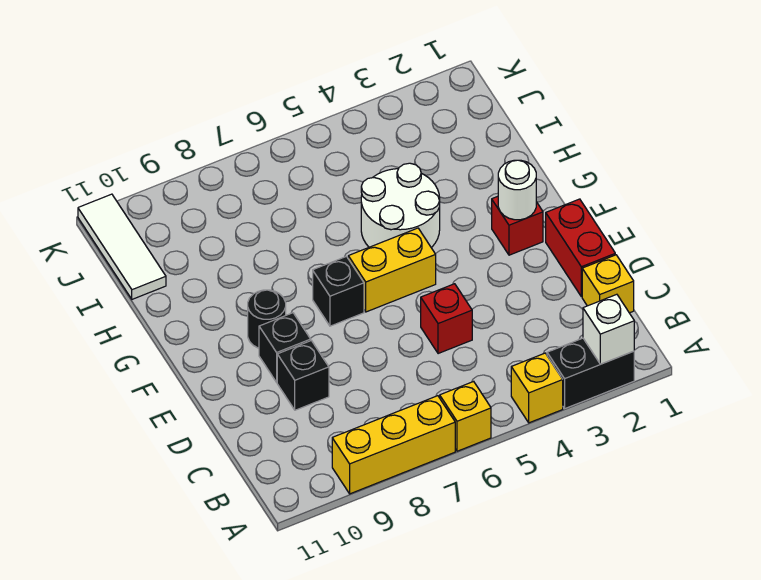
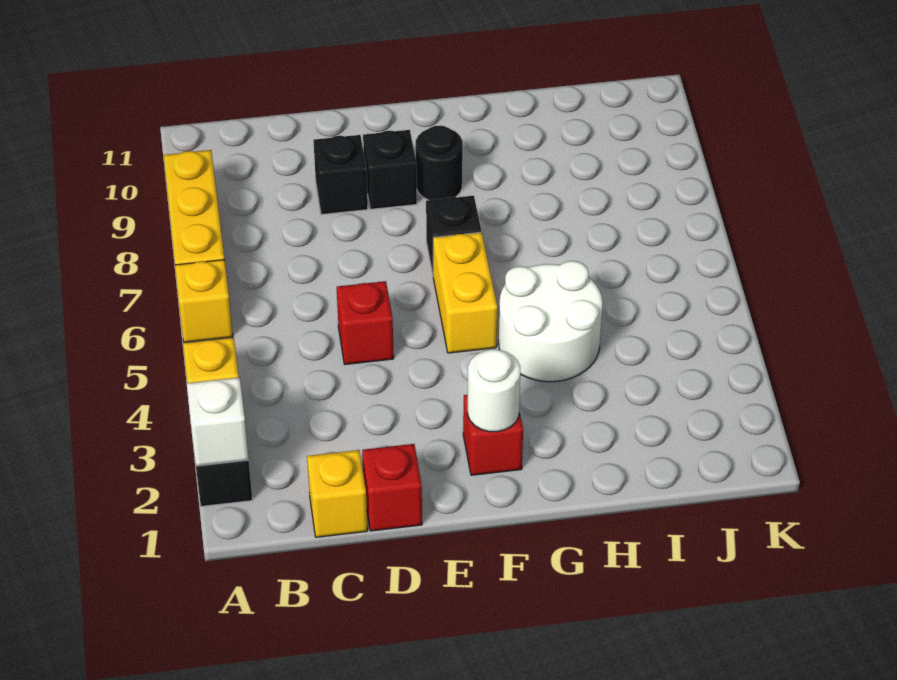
red brick D1:E1 level 1 -> red brick D1 level 1
white tile I11:K11 level 1 -> none

